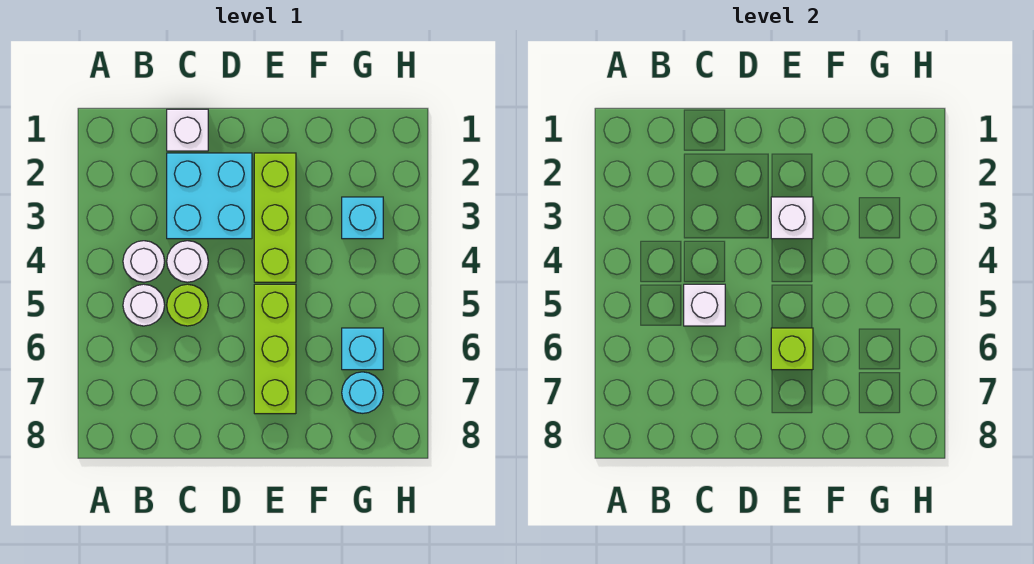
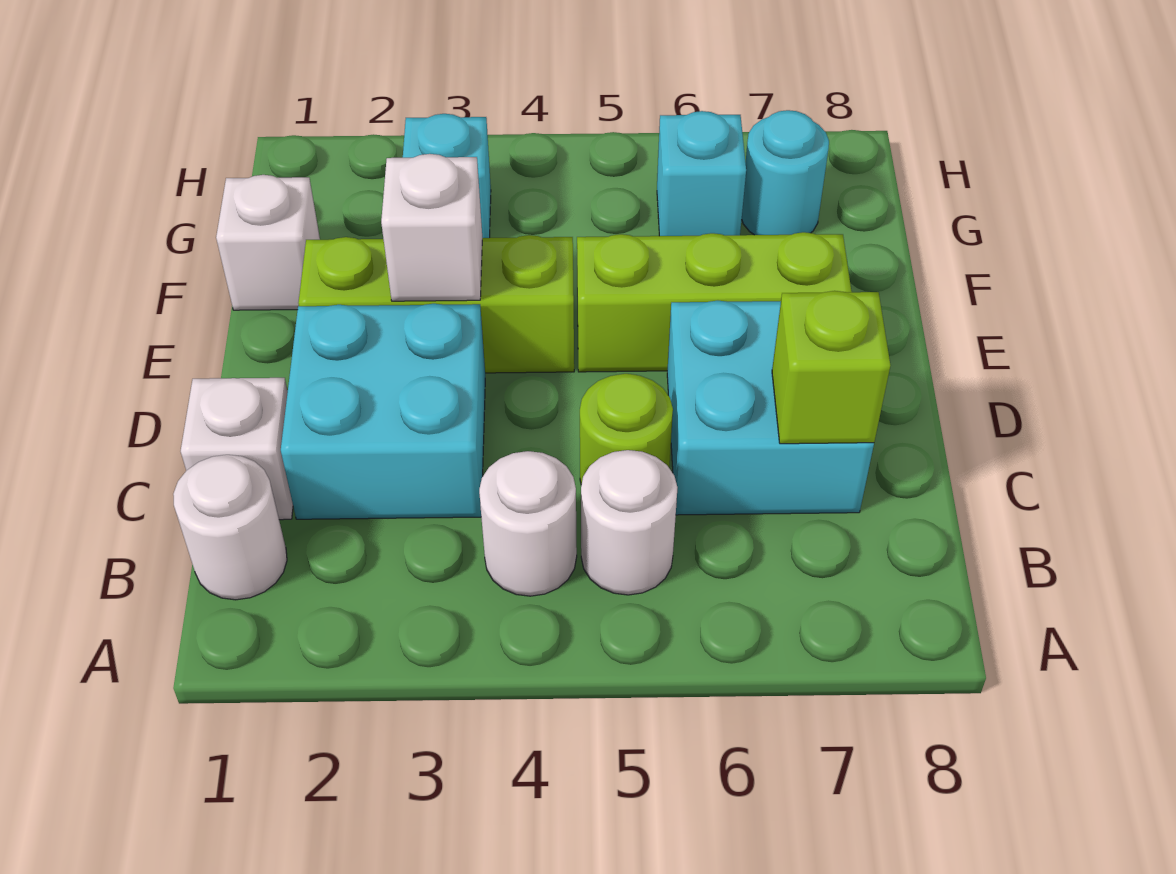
white round brick C4 level 1 -> white round brick B1 level 1
white brick C5 level 2 -> white brick F1 level 1
none -> cyan brick C6:D7 level 1
lime brick E6 level 2 -> lime brick C7 level 2

